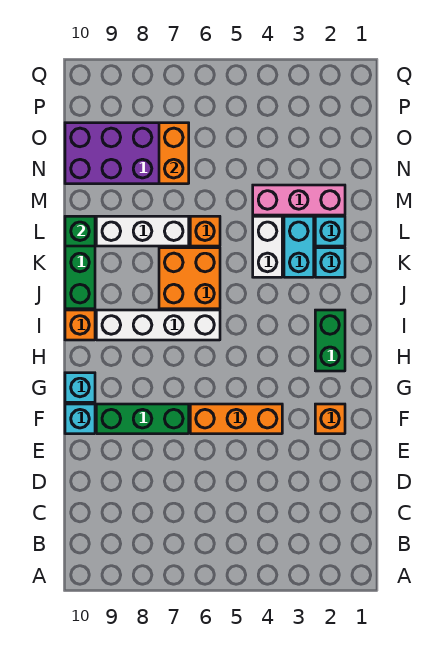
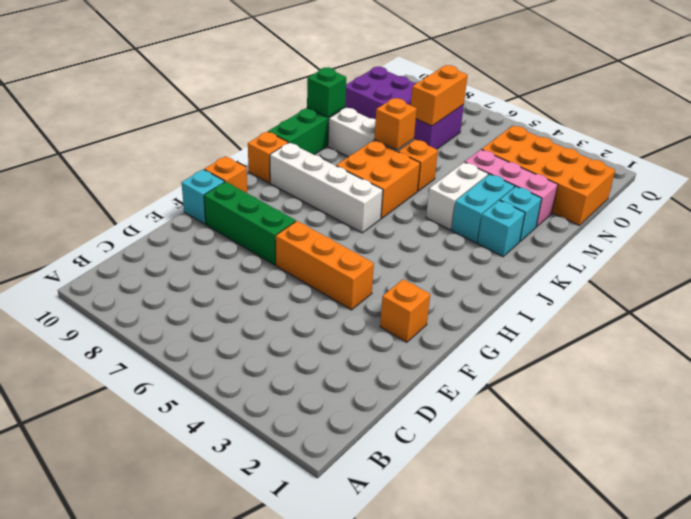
cyan brick G10 level 1 -> orange brick G10 level 1
green brick H2:I2 level 1 -> none
none -> orange brick L7 level 2
none -> orange brick N1:O4 level 1

